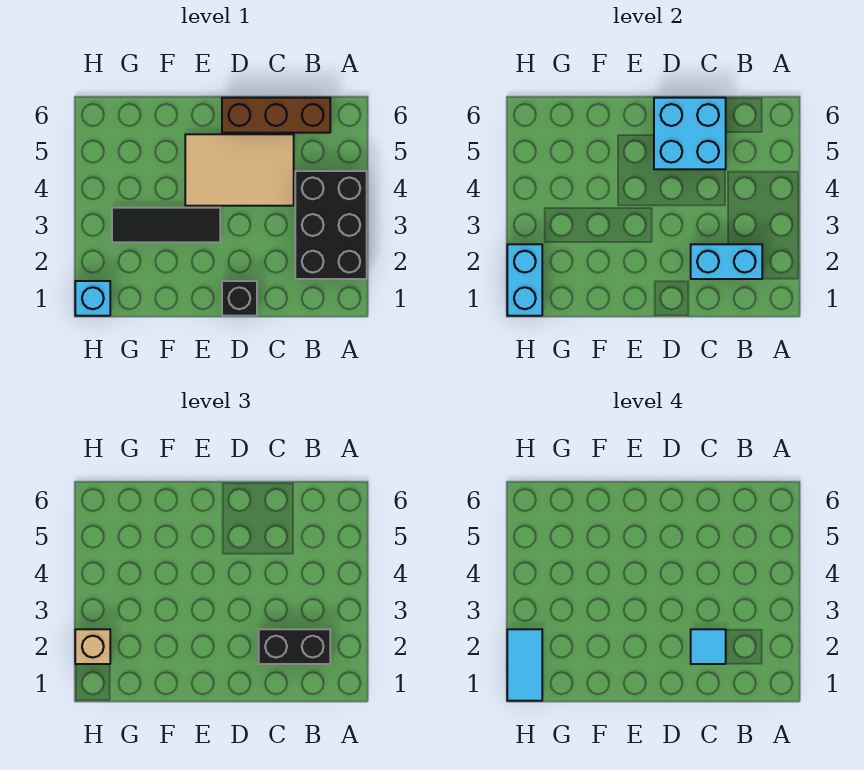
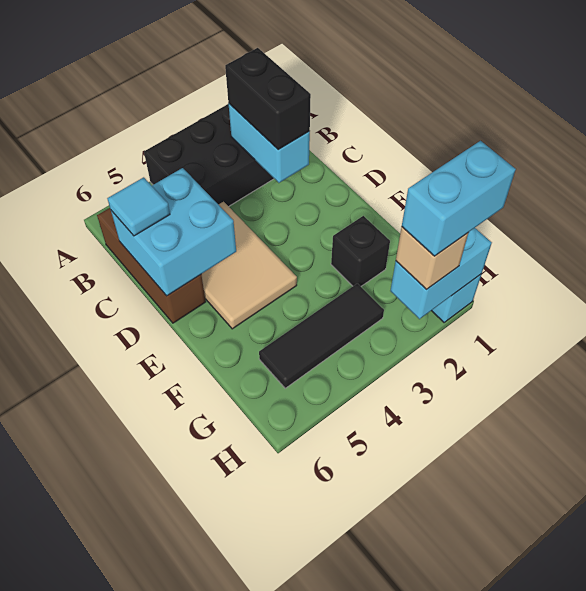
cyan tile C2 level 4 -> cyan tile C6 level 3
black brick D1 level 1 -> black brick F2 level 1
black tile E3:G3 level 1 -> black tile G3:G5 level 1
cyan tile H1:H2 level 4 -> cyan brick H1:H2 level 4

